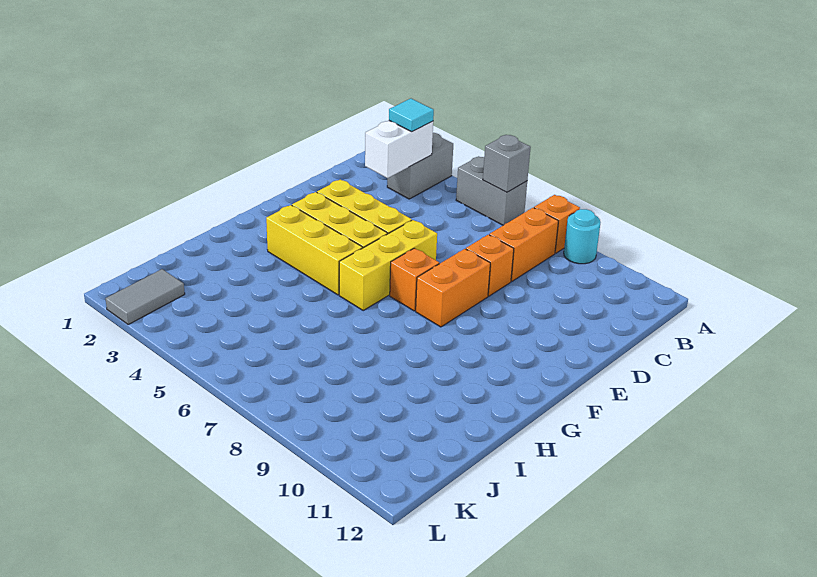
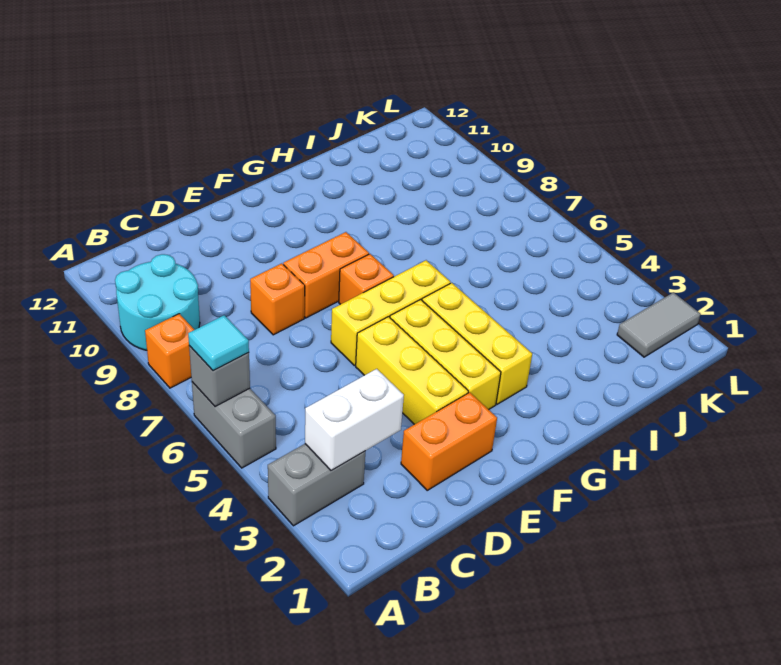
cyan round brick A9 level 1 -> cyan round brick A9:B10 level 1
cyan tile B3 level 3 -> cyan tile A6 level 3
orange brick B8:C8 level 1 -> orange brick D2:E2 level 1

